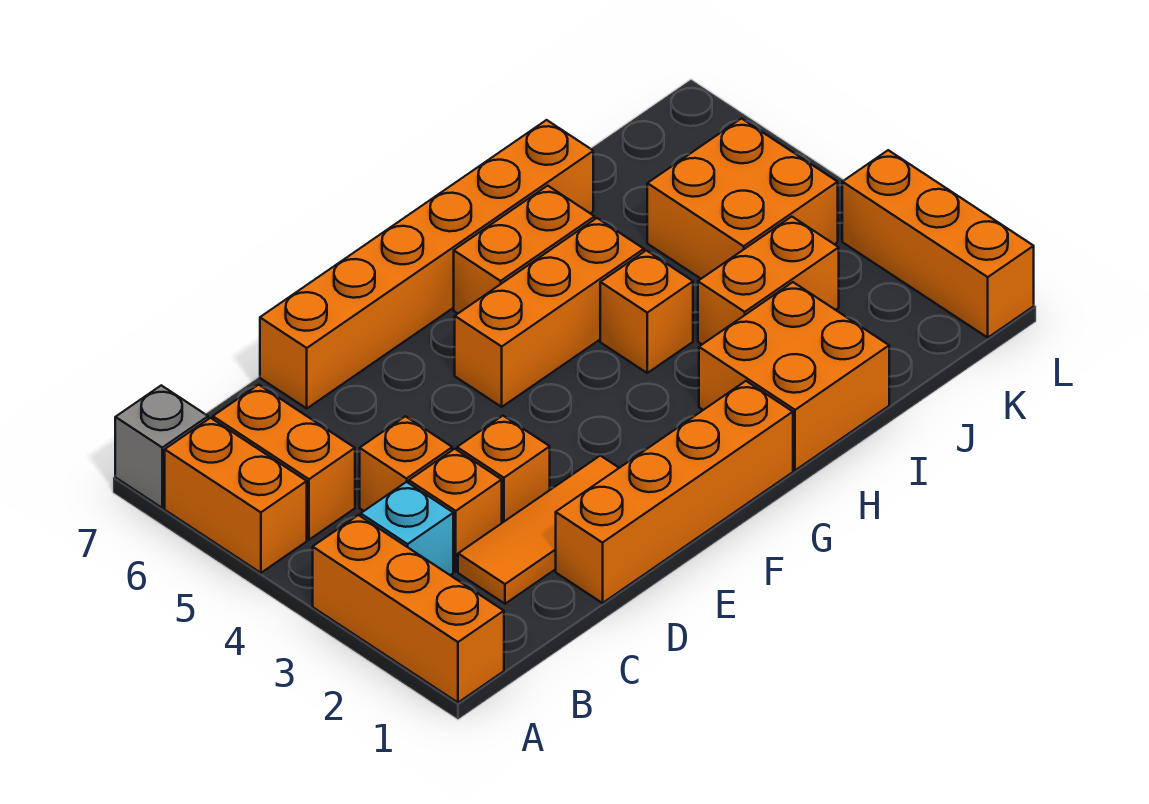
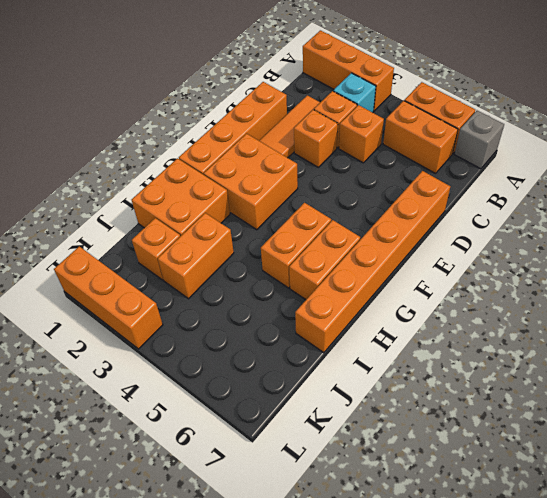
orange brick F5:H5 level 1 -> orange brick G5:H5 level 1
orange brick H4 level 1 -> orange brick J2 level 1
orange brick J4:K5 level 1 -> orange brick F2:G3 level 1

